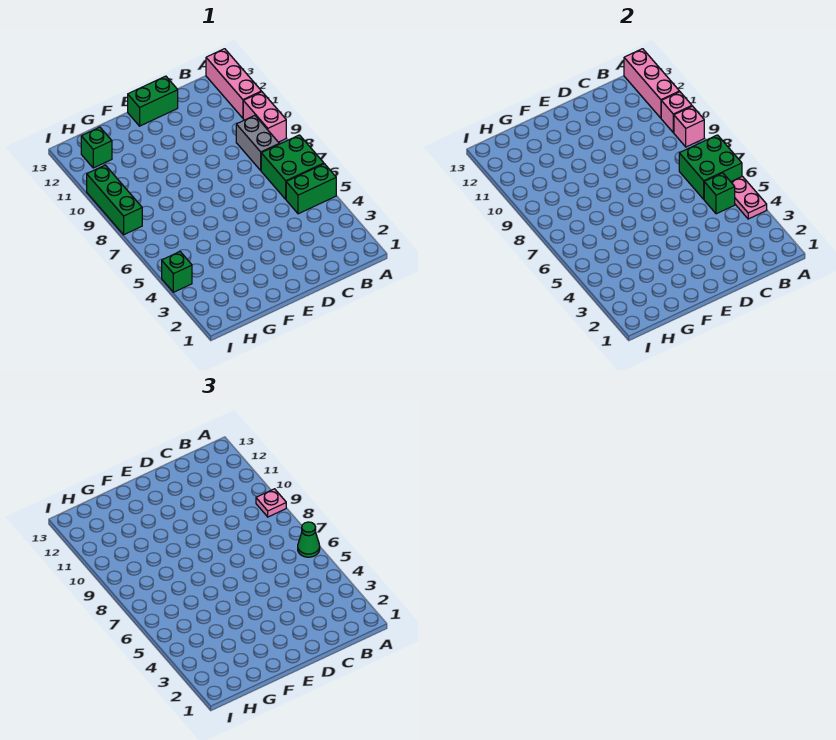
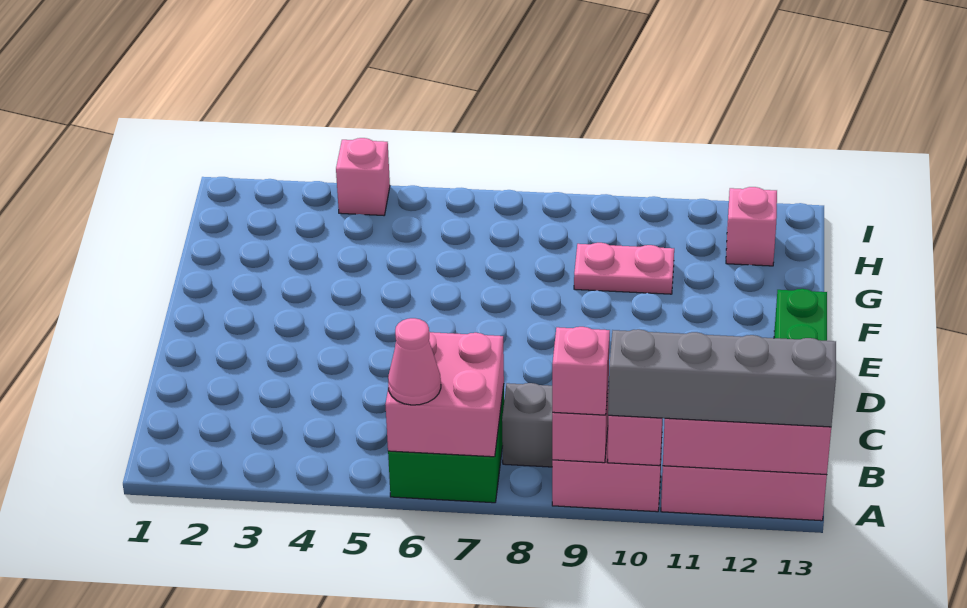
pink plate A4:A5 level 2 -> pink plate G9:G10 level 1
green brick A5:B5 level 1 -> none
green brick A6:B7 level 2 -> pink brick A6:B7 level 2
green cone A6 level 3 -> pink cone A6 level 3
pink plate A9 level 3 -> pink brick A9 level 3
none -> grey brick A10:A13 level 3
green brick B5 level 2 -> none
green brick H12 level 1 -> pink brick H12 level 1
green brick I4 level 1 -> pink brick I4 level 1
green brick I8:I10 level 1 -> none

